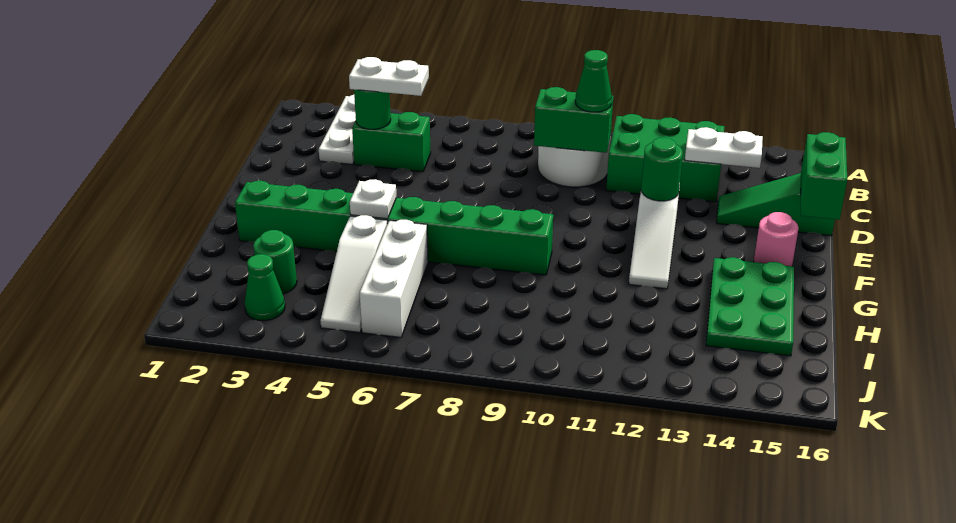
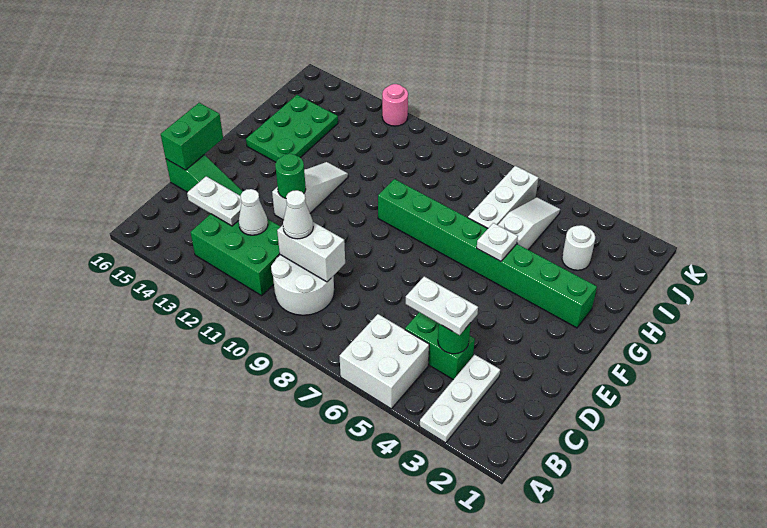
none -> white brick A5:B6 level 1
green brick C9:C10 level 2 -> white brick C9:C10 level 2
green cone C10 level 3 -> white cone C10 level 3
none -> white cone C12 level 2
pink round brick F15 level 1 -> pink round brick K12 level 1
green round brick I3 level 1 -> white round brick I3 level 1
green cone J3 level 1 -> none

